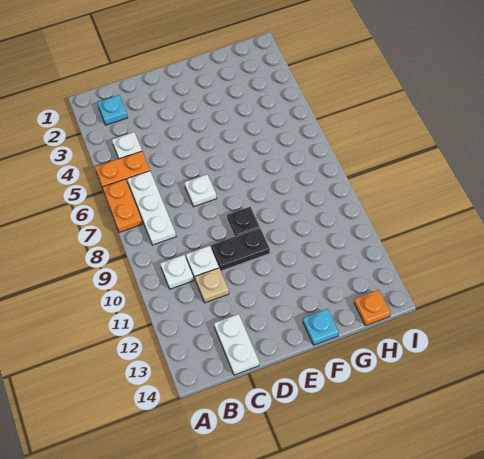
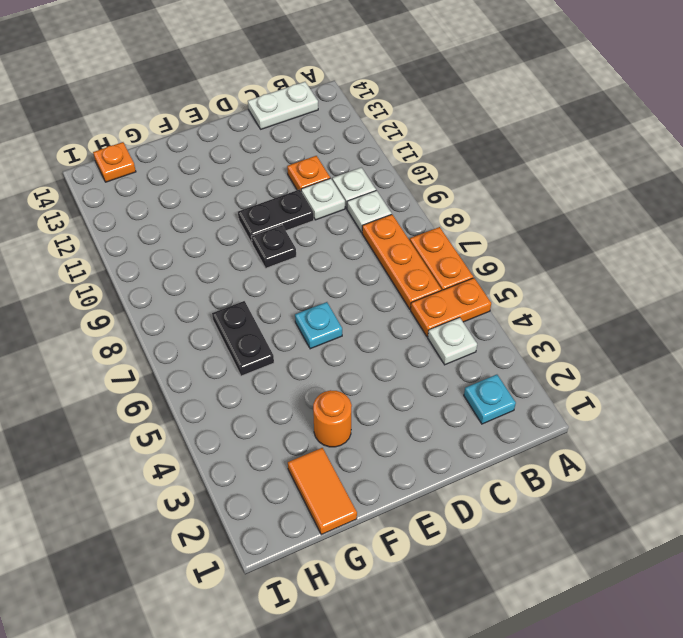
white plate B6:B8 level 1 -> orange plate B6:B8 level 1
tan plate C11 level 1 -> orange plate C11 level 1
white plate C13:C14 level 1 -> white plate B14:C14 level 1
white plate D7 level 1 -> white plate B9 level 1
none -> orange round brick F3 level 1
cyan plate F14 level 1 -> cyan plate E6 level 1
none -> orange tile G1:G2 level 1
none -> black plate G6:G7 level 1

